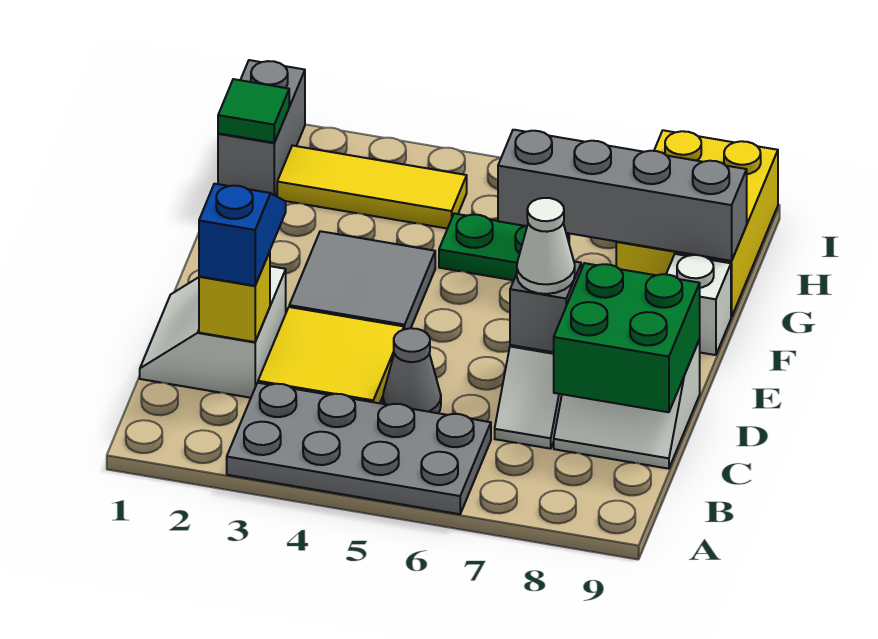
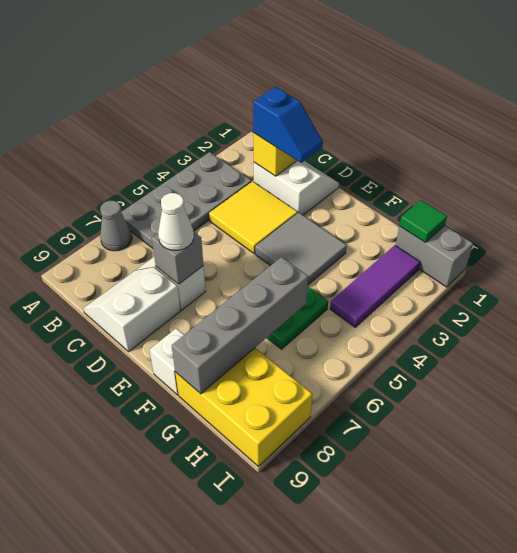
grey cone C5 level 1 -> grey cone A7 level 1
green brick C8:D9 level 2 -> none
yellow tile H2:H4 level 1 -> purple tile H2:H4 level 1

